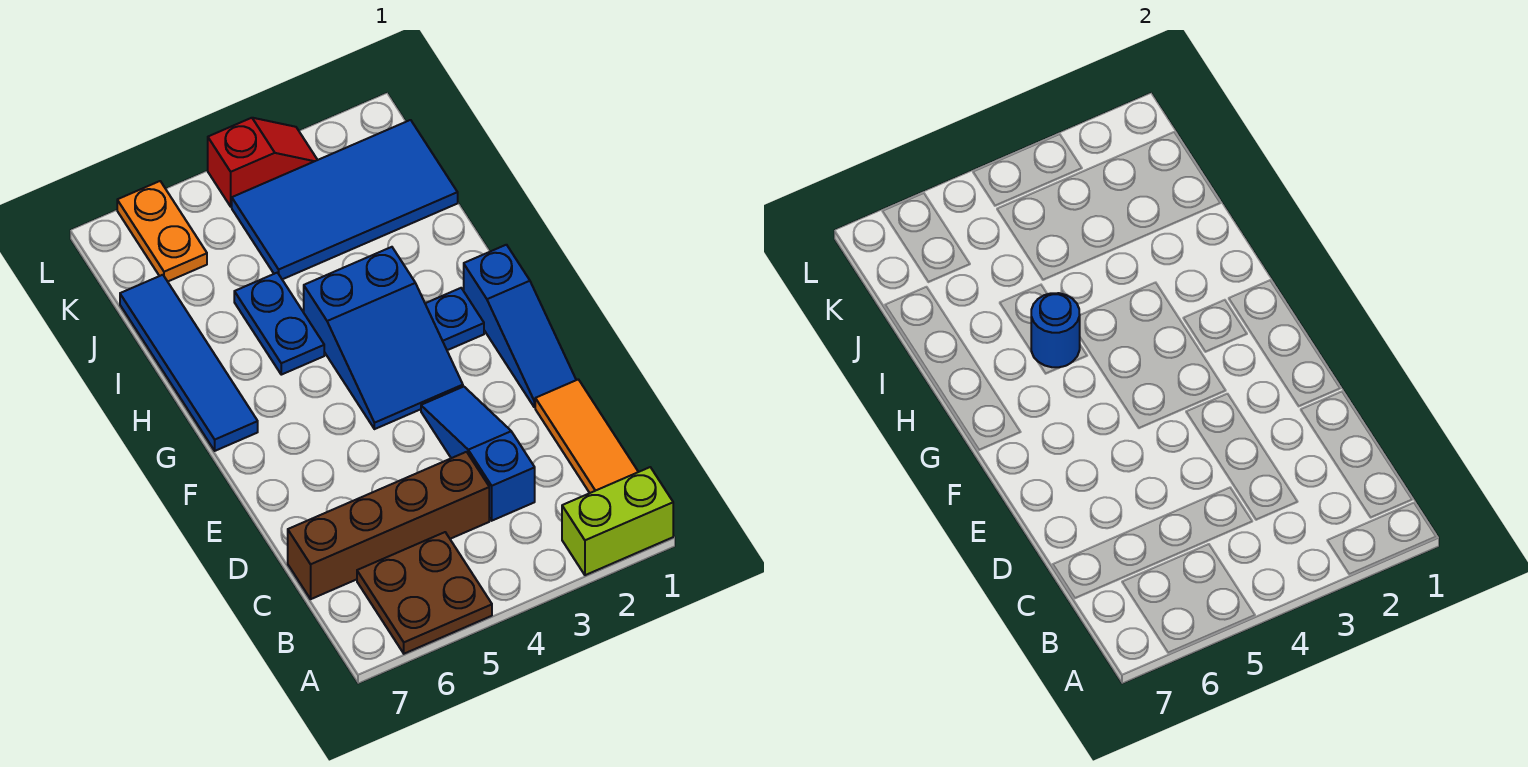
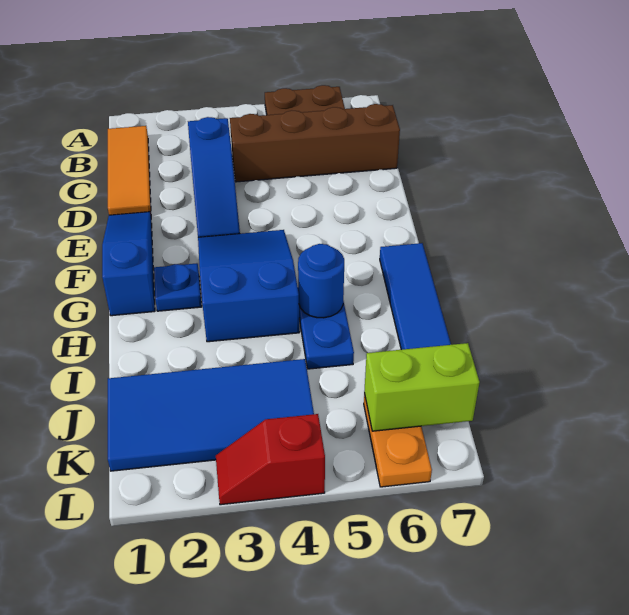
lime brick A1:A2 level 1 -> lime brick K6:K7 level 2

